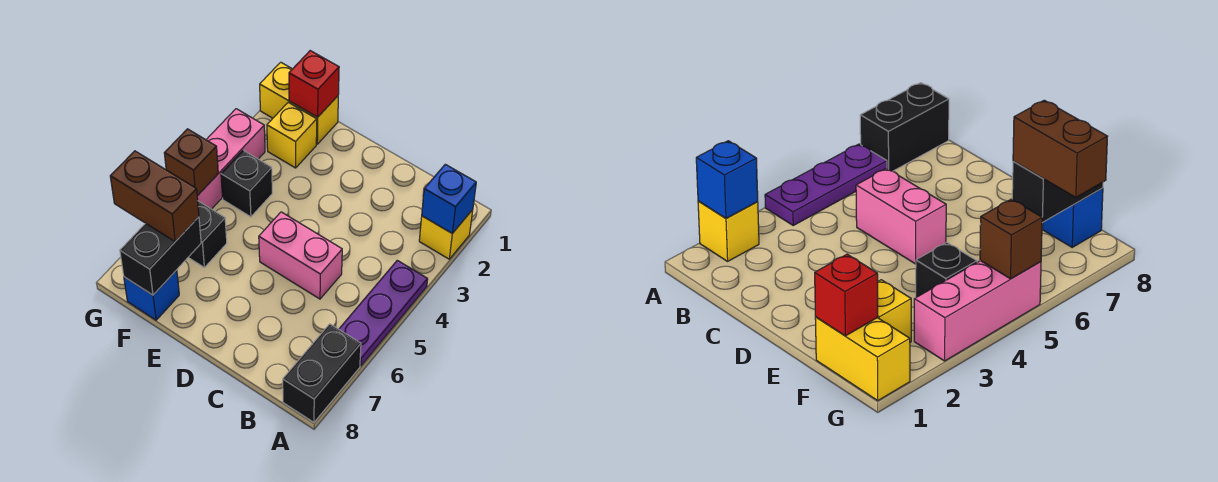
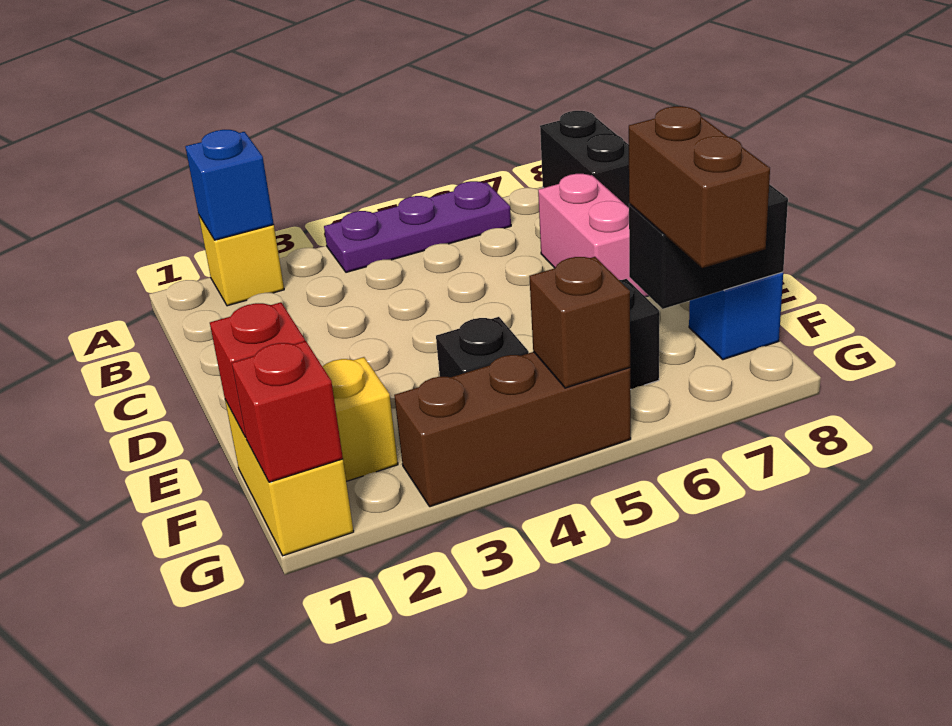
black brick A7:A8 level 1 -> black brick A8:B8 level 1
pink brick C5:D5 level 1 -> pink brick C7:D7 level 1
none -> red brick G1 level 2
pink brick G3:G5 level 1 -> brown brick G3:G5 level 1

